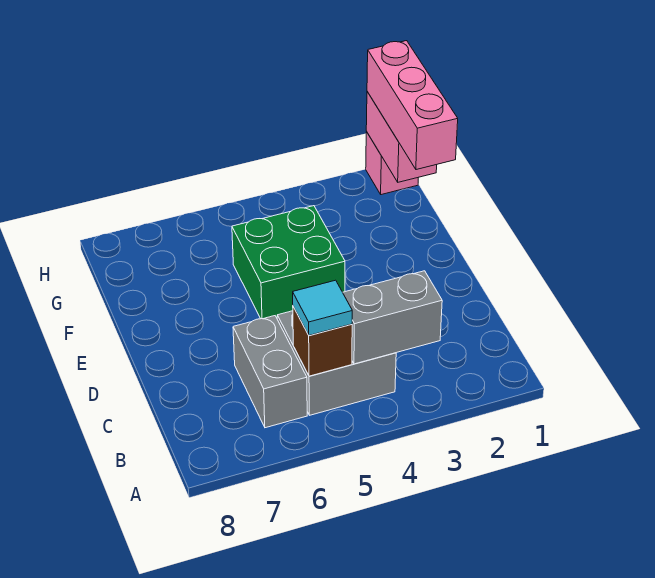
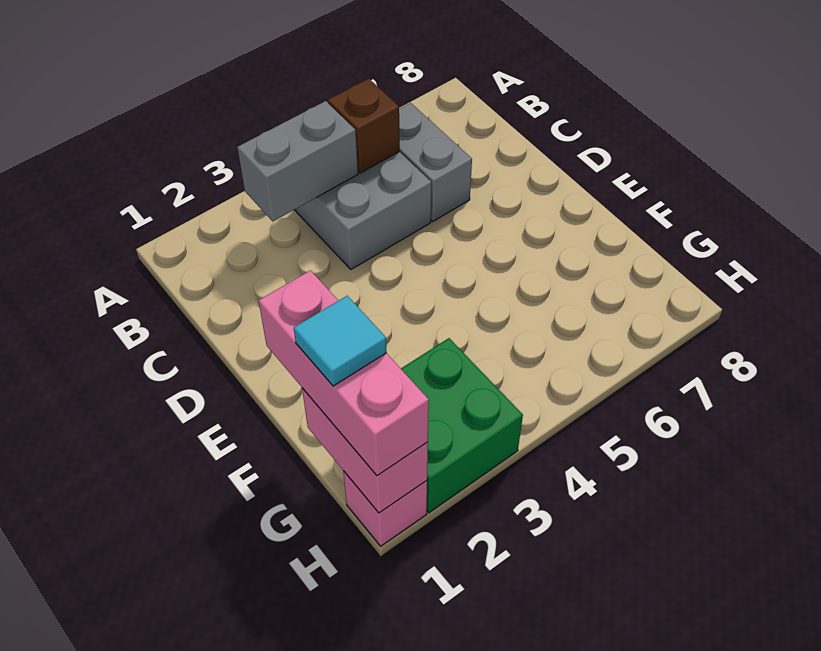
cyan tile B5 level 3 -> cyan tile G1 level 4
green brick E4:F5 level 1 -> green brick G2:H3 level 1

